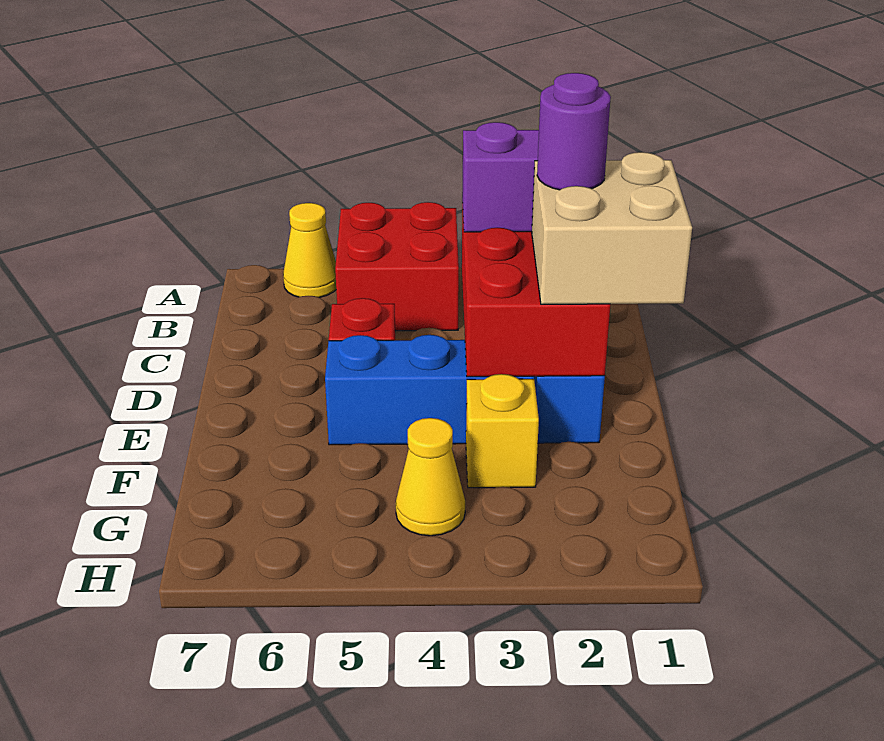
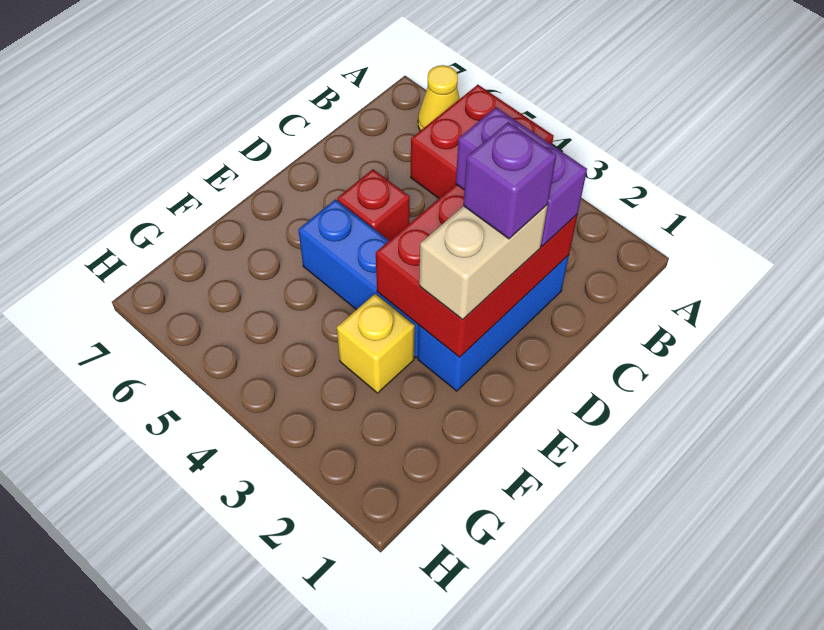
tan brick D1:E2 level 3 -> tan brick D2:E2 level 3
purple round brick D2 level 4 -> purple brick D2 level 4
yellow cone G4 level 1 -> none

